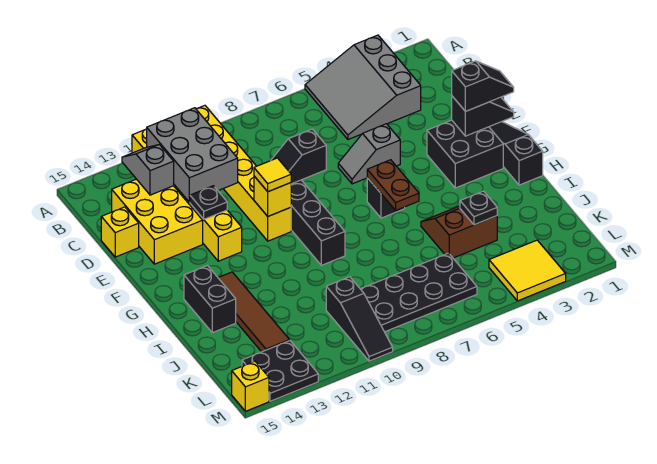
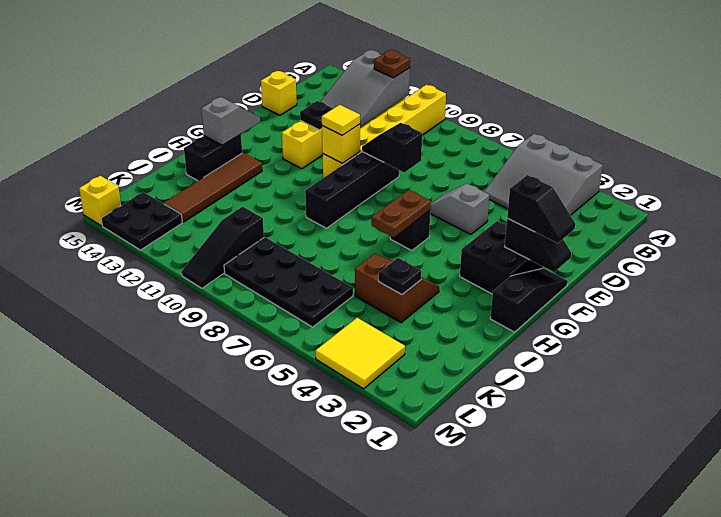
grey slope A3:C5 level 1 top 3 -> grey slope A3:C5 level 1 top A
grey brick B11:D12 level 2 -> grey slope B11:D12 level 2 top B
none -> brown plate B11 level 3
grey slope B13:C13 level 2 top C -> grey slope G14:H14 level 2 top H
yellow brick C13:E14 level 1 -> none

